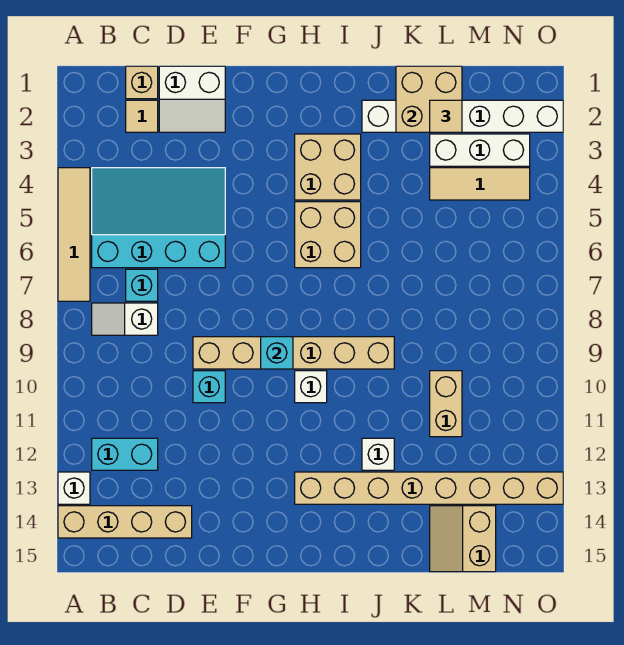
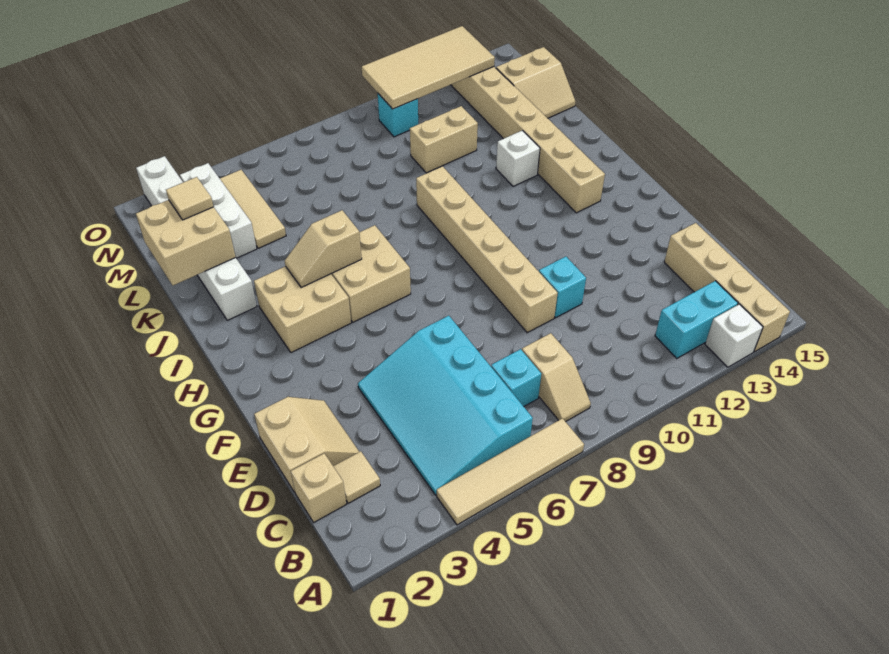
white slope B8:C8 level 1 top C -> tan slope B8:C8 level 1 top C
cyan brick B12:C12 level 1 -> cyan brick B12:B13 level 1
white slope D1:E2 level 1 top 1 -> tan slope D1:E2 level 1 top 1
cyan brick G9 level 2 -> cyan brick N10 level 1
white brick H10 level 1 -> none
none -> tan slope I4:I5 level 2 top 5
none -> tan tile N10:O13 level 2

